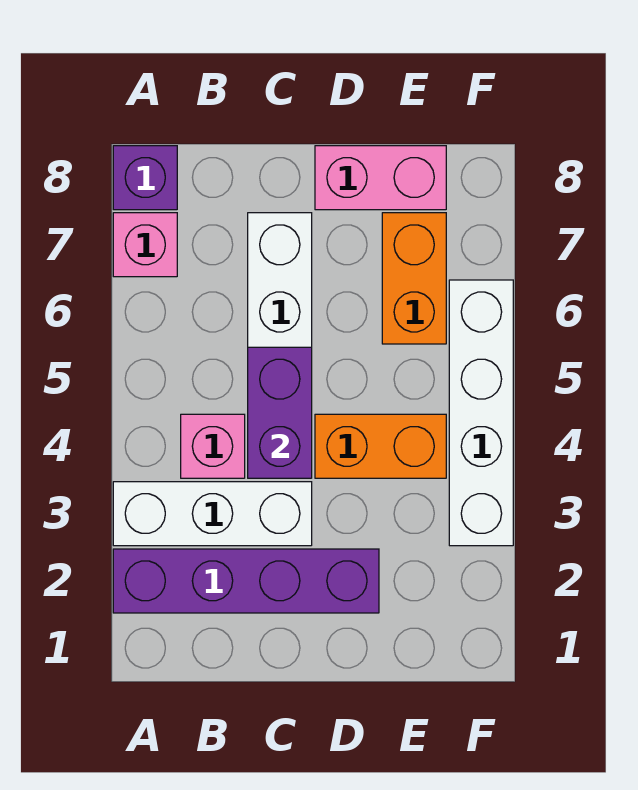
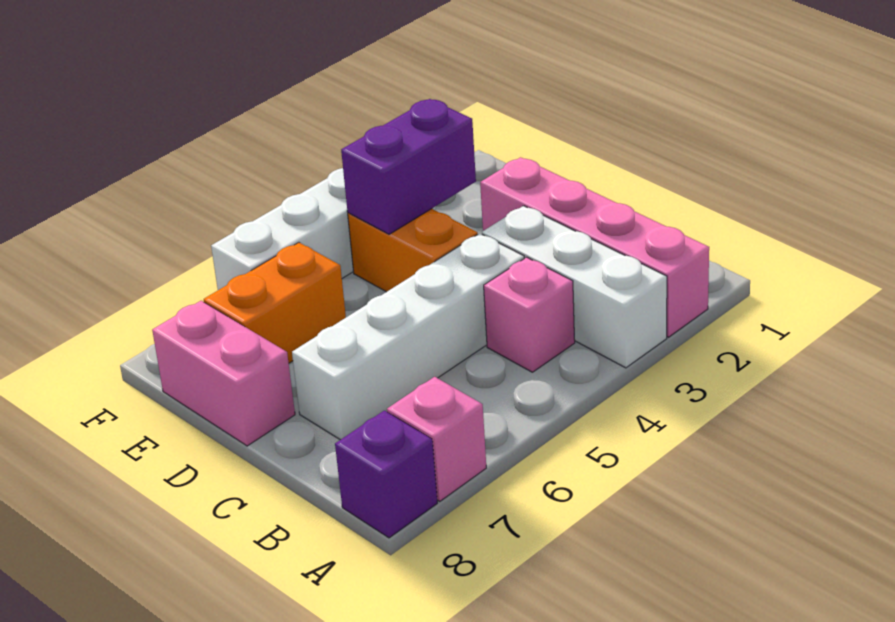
purple brick A2:D2 level 1 -> pink brick A2:D2 level 1
purple brick C4:C5 level 2 -> purple brick E3:E4 level 2

